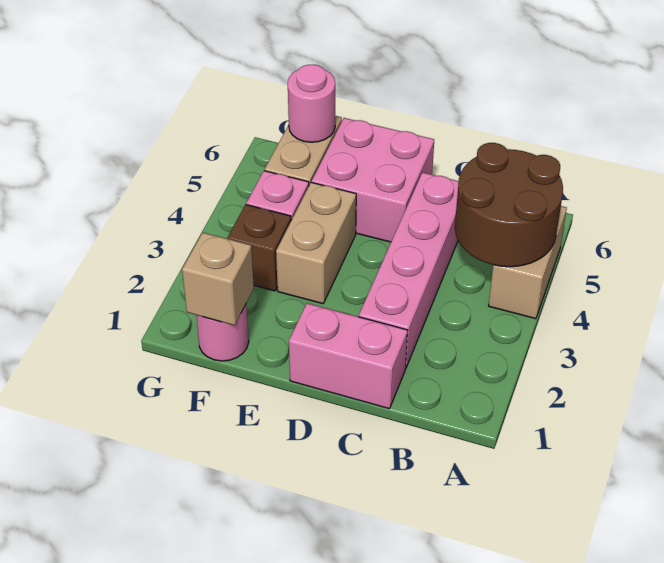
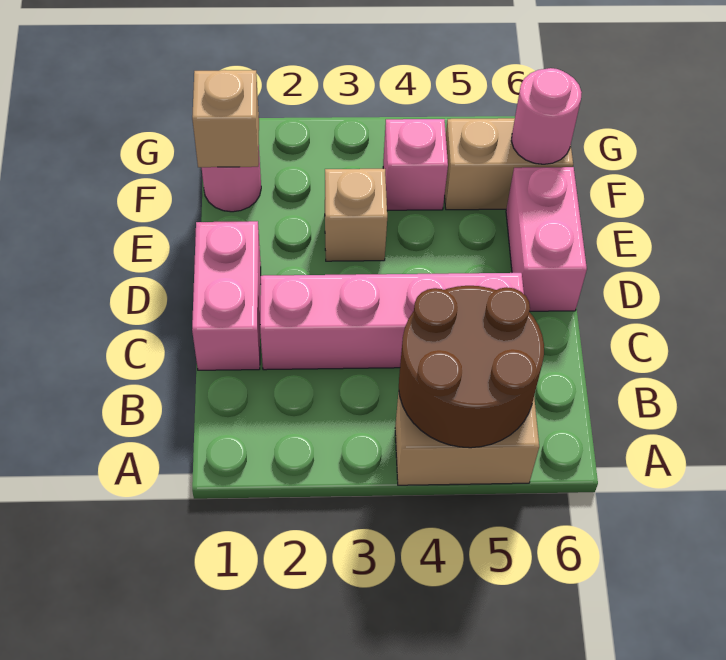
pink brick D5:E6 level 1 -> pink brick D6:E6 level 1
tan brick E3:E4 level 1 -> tan brick E3 level 1
brown brick F3 level 1 -> none

